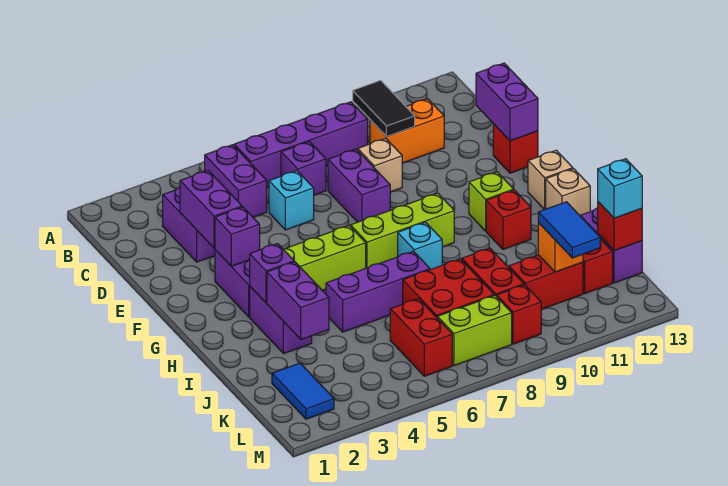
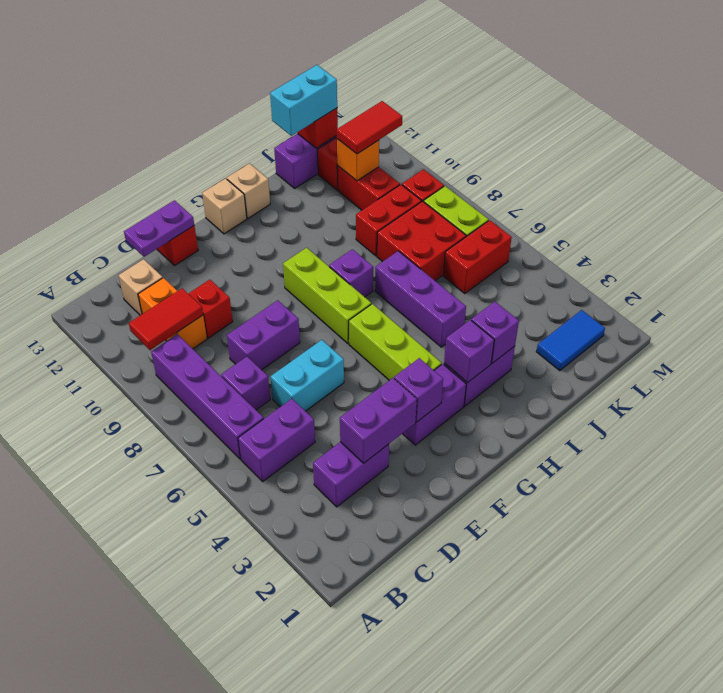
black tile B10:C10 level 2 -> red tile B10:C10 level 2
cyan brick D6 level 1 -> cyan brick D6:E6 level 1
tan brick D9 level 1 -> tan brick C12 level 1
purple brick D13:E13 level 2 -> purple plate D13:E13 level 2
lime brick G11 level 1 -> none
cyan brick H8 level 1 -> purple brick H8 level 1
red brick H11 level 1 -> red brick D10 level 1
purple brick I3:J3 level 2 -> purple brick I3 level 2
blue tile K11:L11 level 3 -> red tile K11:L11 level 3
cyan brick K13 level 3 -> cyan brick J13:K13 level 3

